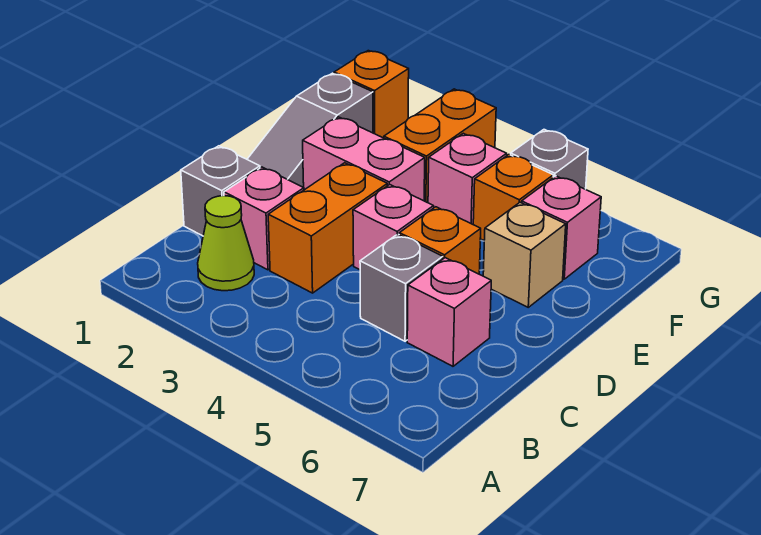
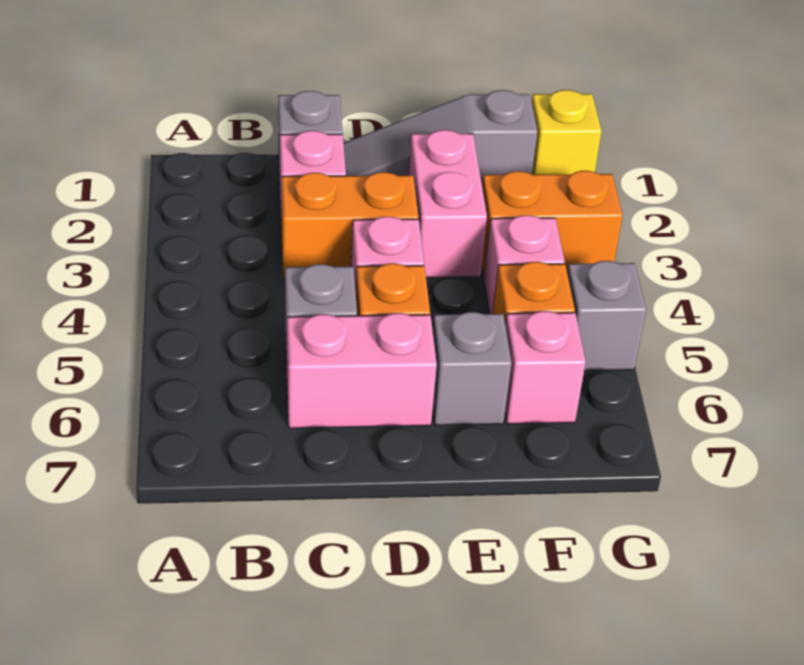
lime cone B2 level 1 -> none
pink brick C6 level 1 -> pink brick C6:D6 level 1
tan brick E6 level 1 -> grey brick E6 level 1
orange brick G1 level 1 -> yellow brick G1 level 1

